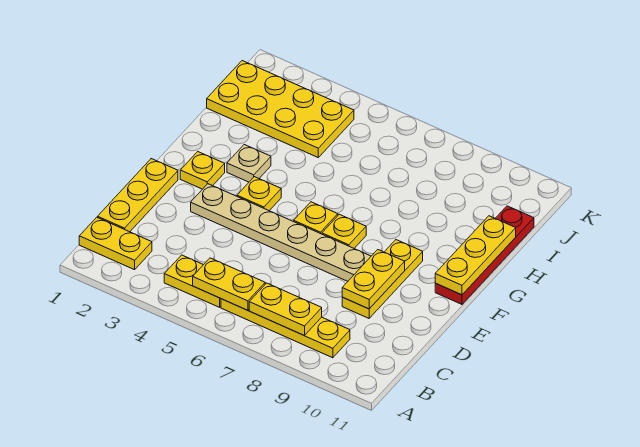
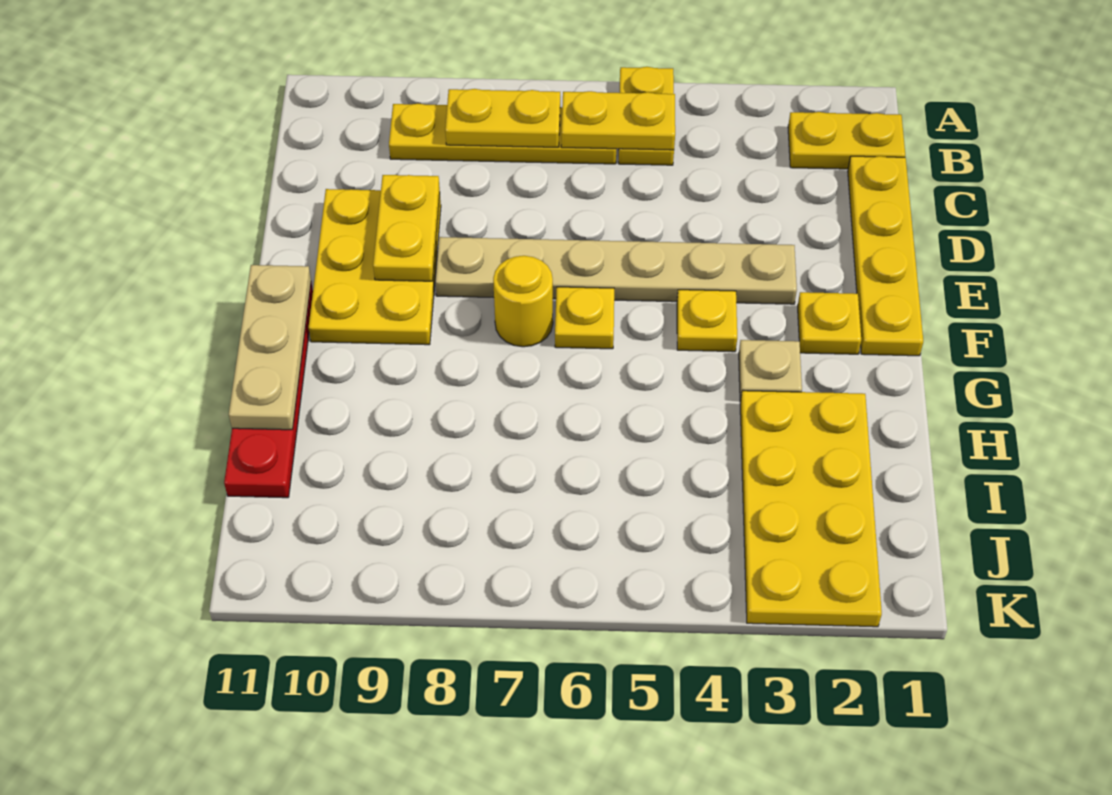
yellow plate B4:B5 level 1 -> yellow plate A5:B5 level 1
yellow plate C1:E1 level 1 -> yellow plate C1:F1 level 1
yellow plate D9:F9 level 1 -> yellow plate D9:F10 level 1
yellow plate F7 level 1 -> yellow round brick F7 level 1
yellow plate F11:H11 level 2 -> tan plate F11:H11 level 2
yellow plate I1:J4 level 1 -> yellow plate H2:K3 level 1

